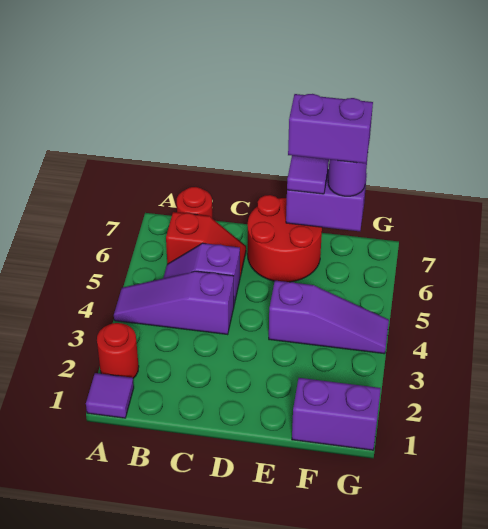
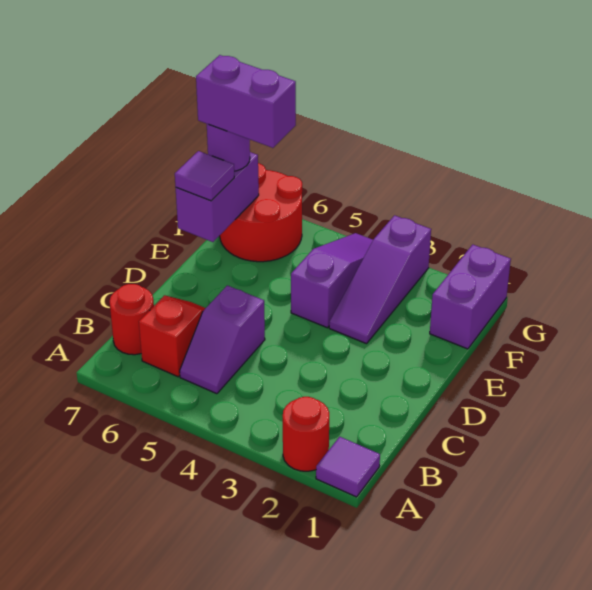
purple slope A4:C4 level 1 top C -> purple slope E3:G3 level 1 top G
red round brick D6:E7 level 1 -> red round brick F6:G7 level 1
purple brick E7:F7 level 4 -> purple brick F6:F7 level 4

